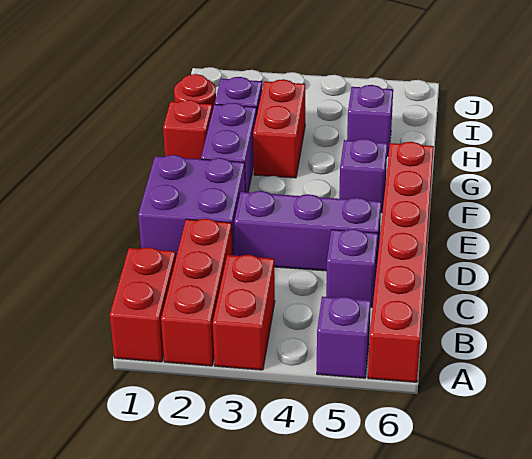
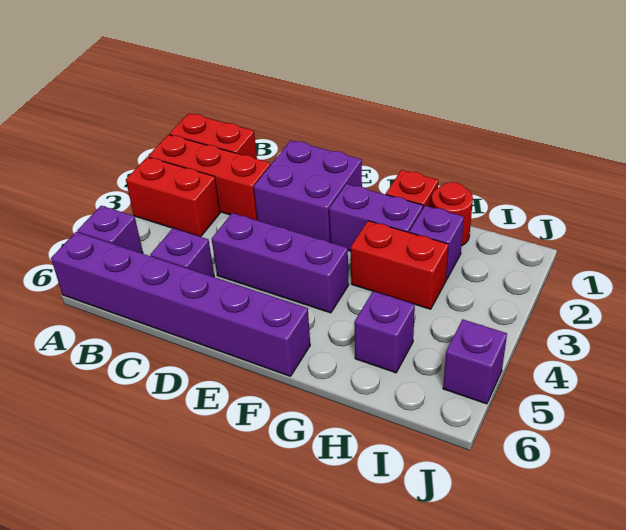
red brick A6:F6 level 1 -> purple brick A6:F6 level 1
purple brick D3:D5 level 1 -> purple brick D4:F4 level 1
purple brick F5 level 1 -> purple brick J5 level 1

